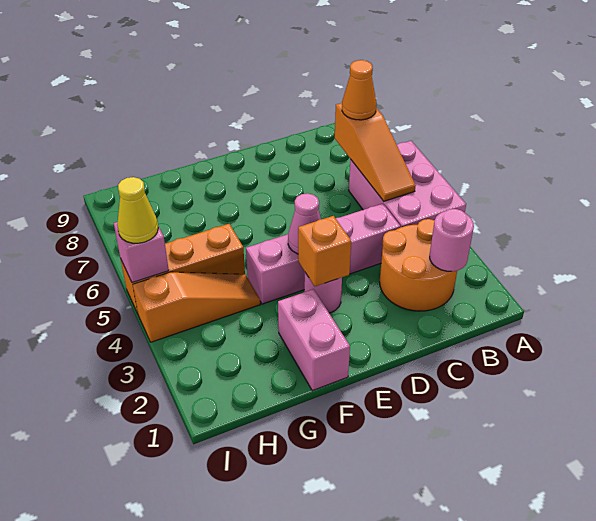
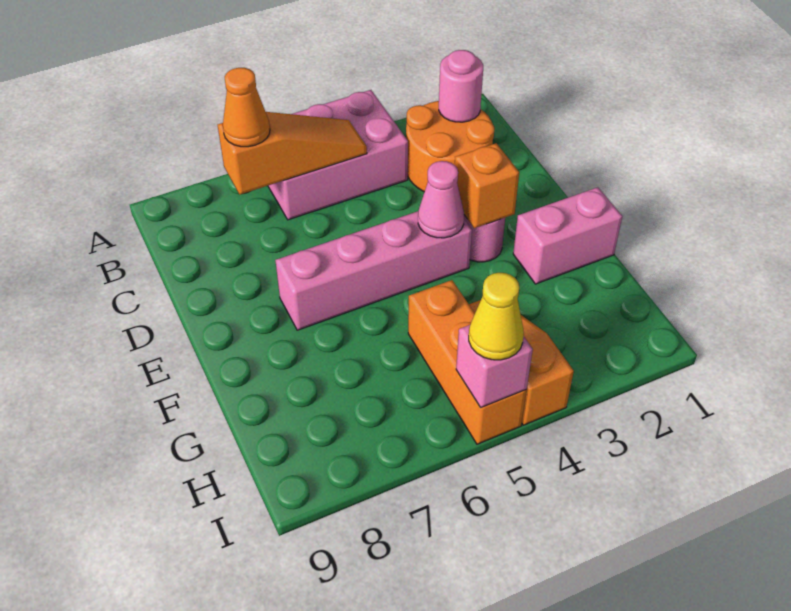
pink brick C4:F4 level 1 -> pink brick E4:E7 level 1

